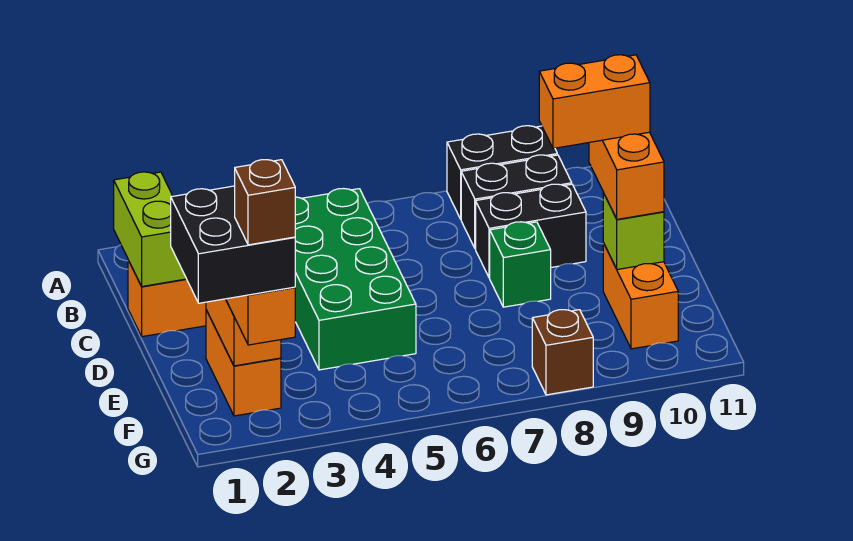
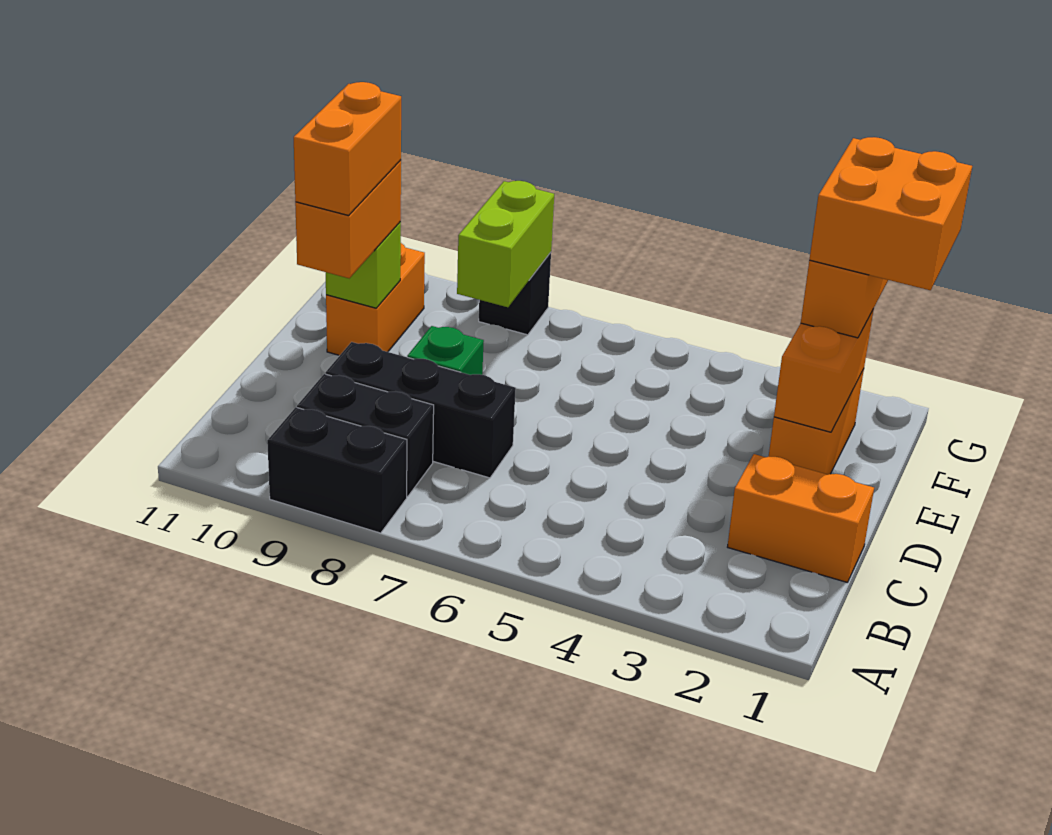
lime brick B1:C1 level 2 -> lime brick F8:G8 level 2
green brick B4:E5 level 1 -> none
black brick C8:C9 level 1 -> black brick C7:C9 level 1
orange brick D9:D10 level 4 -> orange brick D10:E10 level 4
black brick F1:G2 level 4 -> orange brick F1:G2 level 4
brown brick G2 level 5 -> none
brown brick G8 level 1 -> black brick G8 level 1

